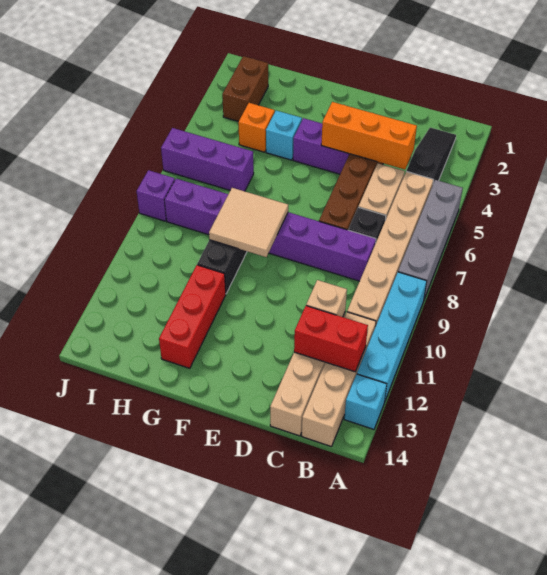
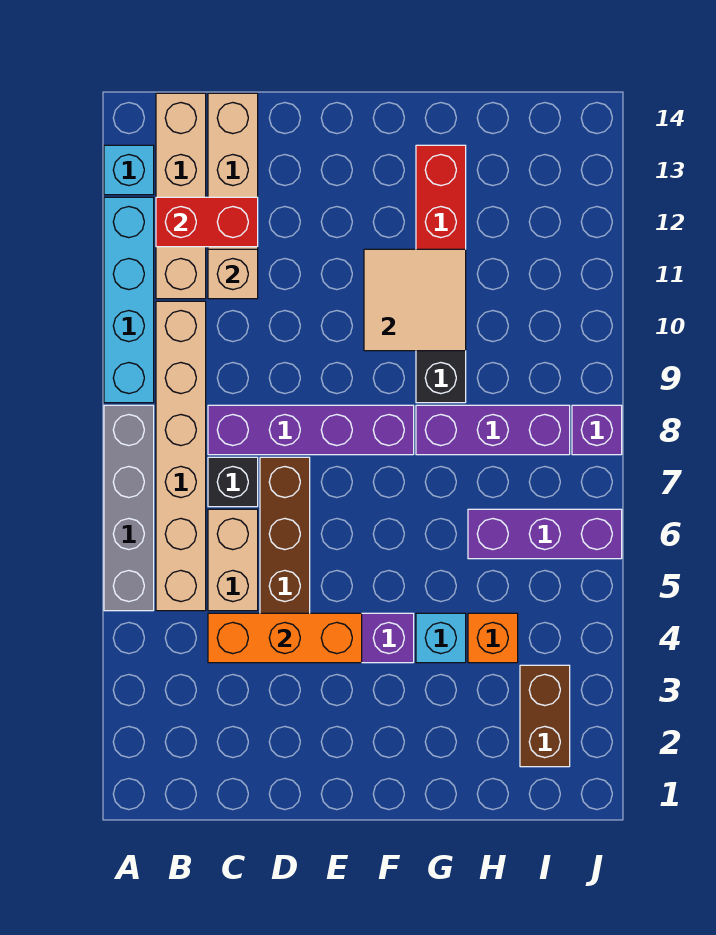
black slope B2:B4 level 1 top 4 -> none
tan tile F8:G9 level 2 -> tan tile F10:G11 level 2

